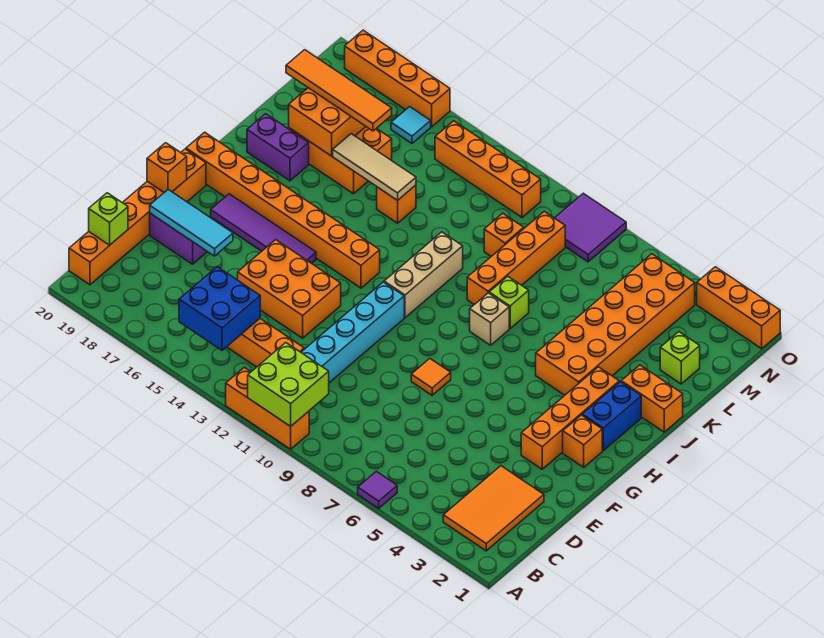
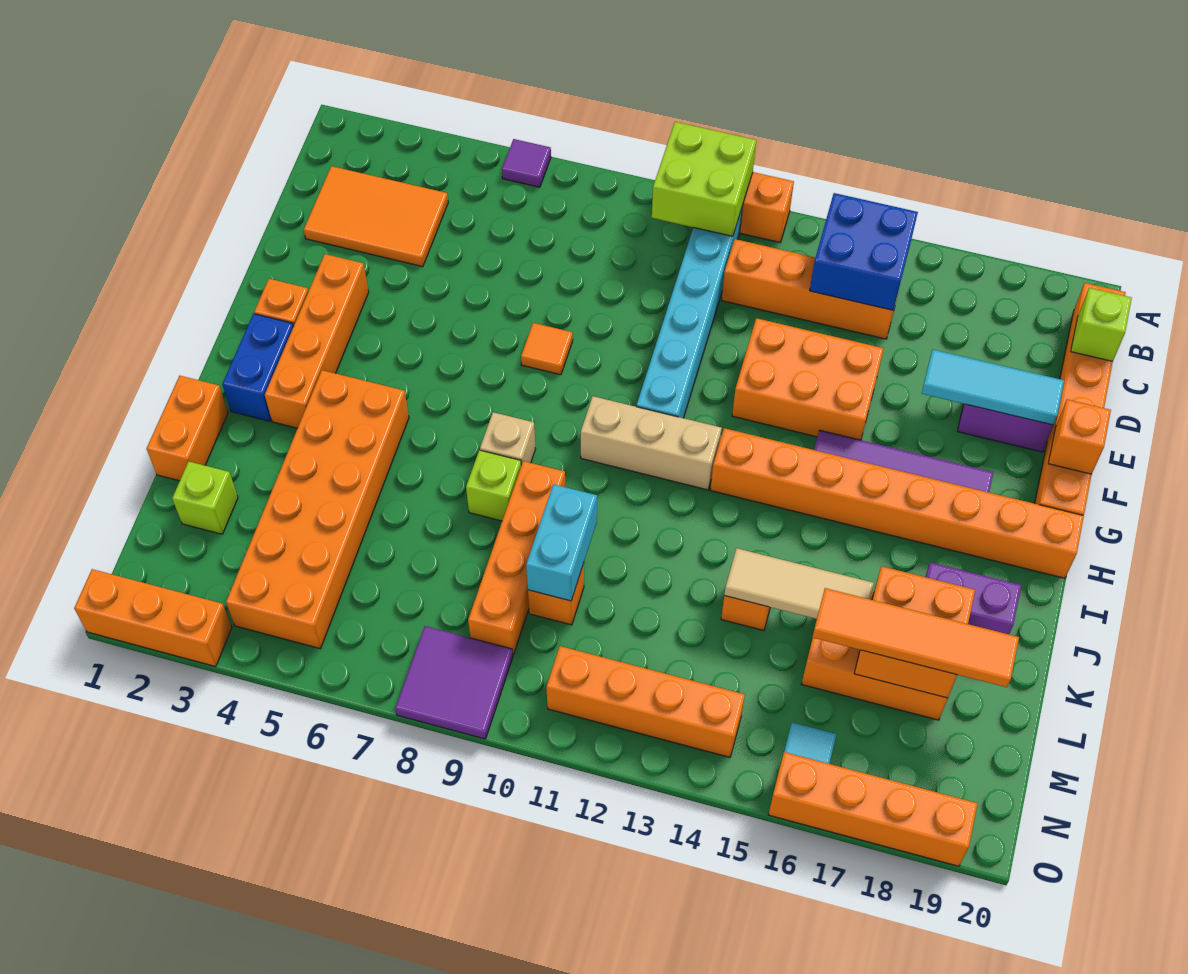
orange tile B2:D3 level 1 -> orange tile C2:D4 level 1
tan brick H11:J11 level 1 -> tan brick H10:H12 level 1
orange brick J1:J2 level 1 -> orange brick J1:K1 level 1
none -> cyan brick K10:L10 level 2

